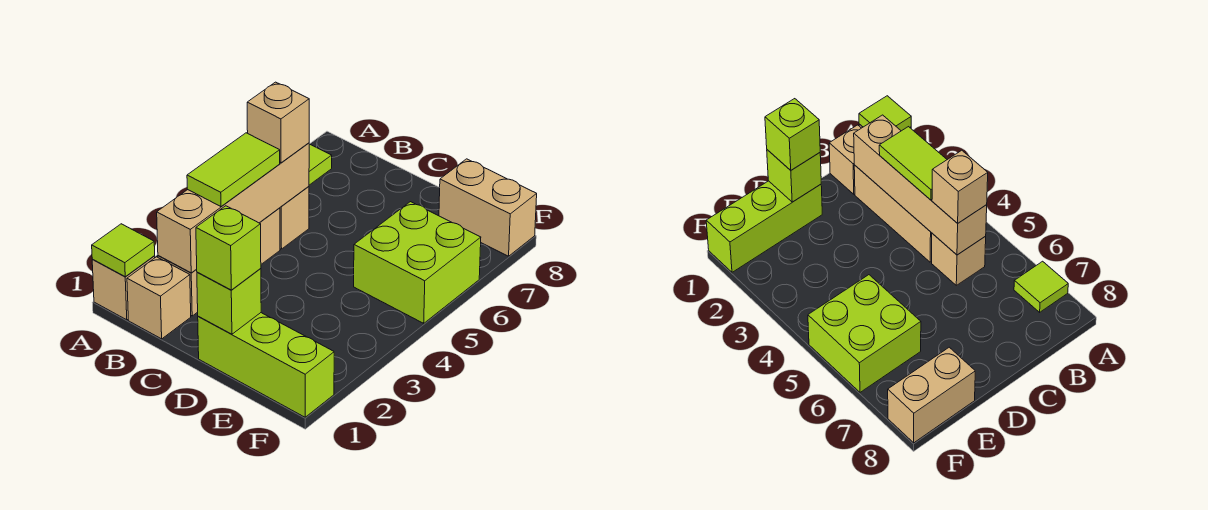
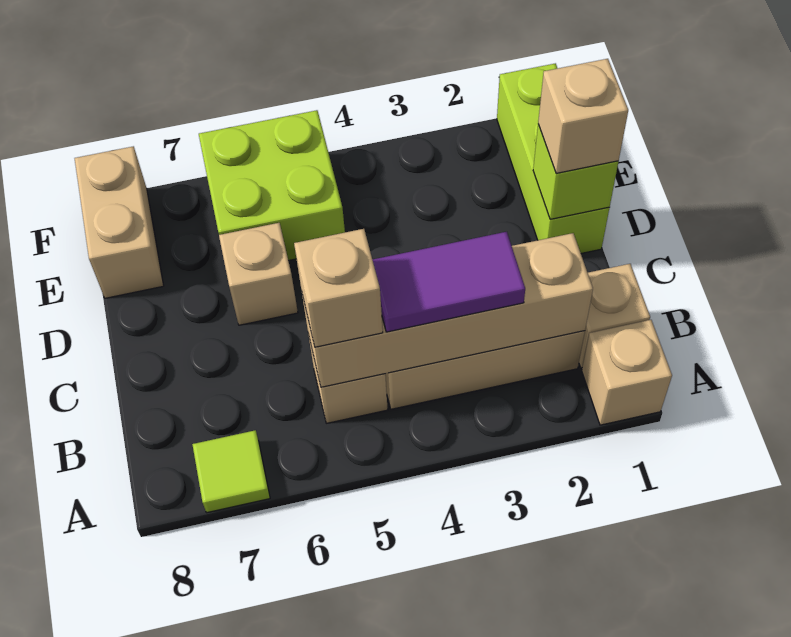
lime tile A1 level 2 -> none
lime tile B3:B4 level 3 -> purple tile B3:B4 level 3
lime brick D1 level 3 -> tan brick D1 level 3
none -> tan brick D6 level 1

